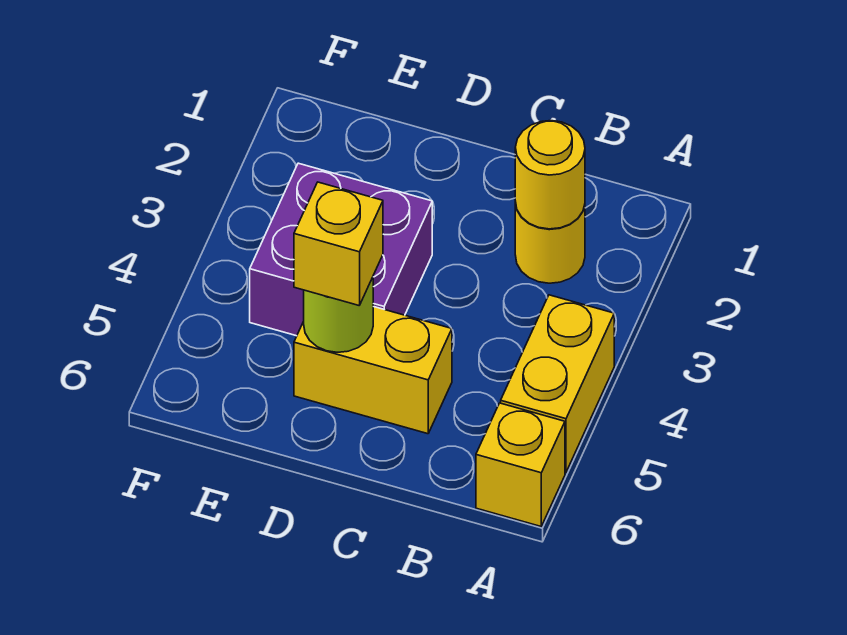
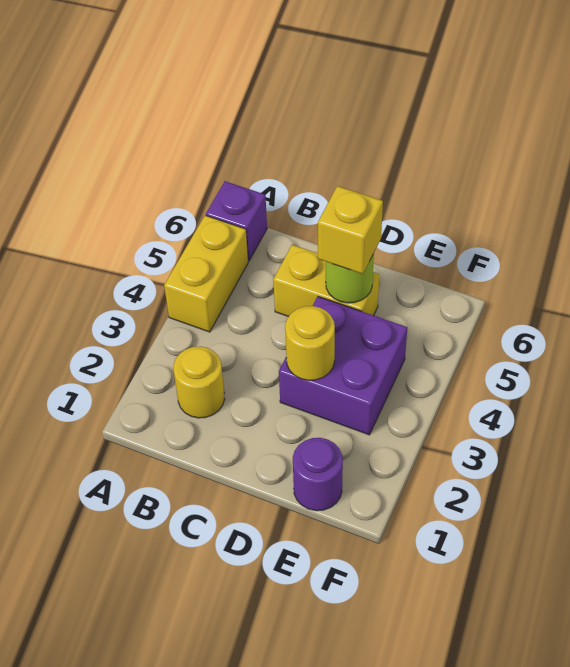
yellow brick A6 level 1 -> purple brick A6 level 1
yellow round brick B2 level 2 -> yellow round brick D3 level 2
none -> purple round brick E1 level 1

